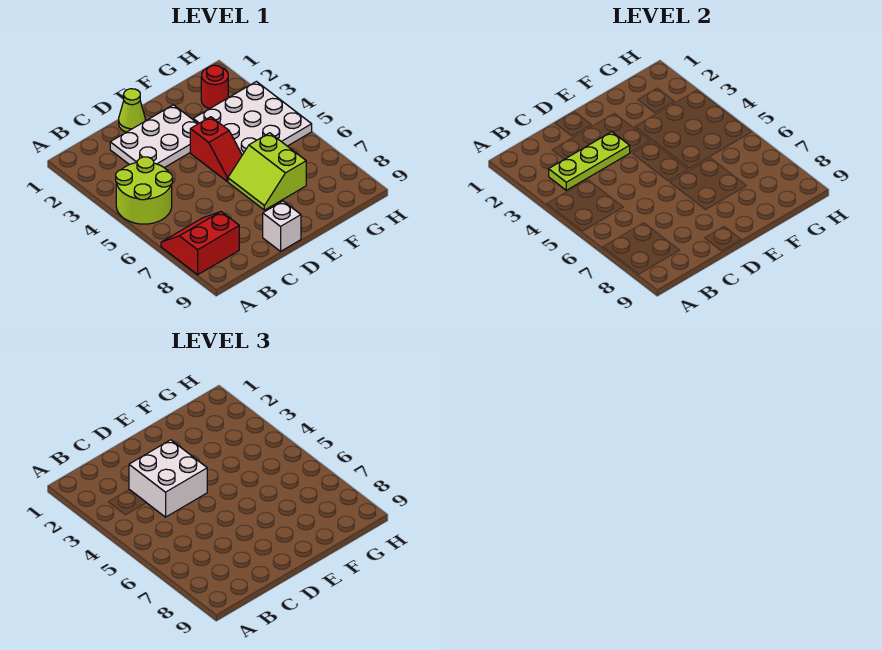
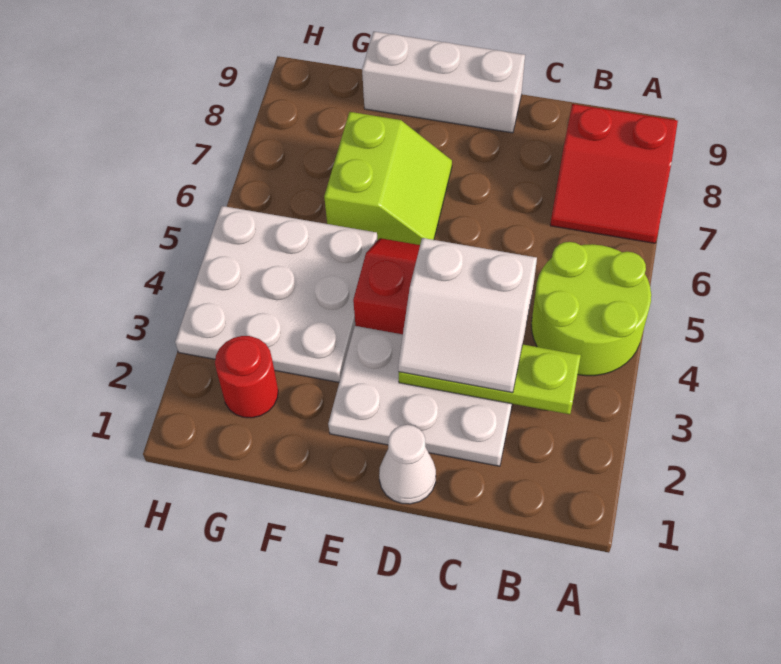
white brick C3:D4 level 3 -> white slope C3:D4 level 3 top 4
lime cone D1 level 1 -> white cone D1 level 1
white brick D9 level 1 -> white brick D9:F9 level 1

